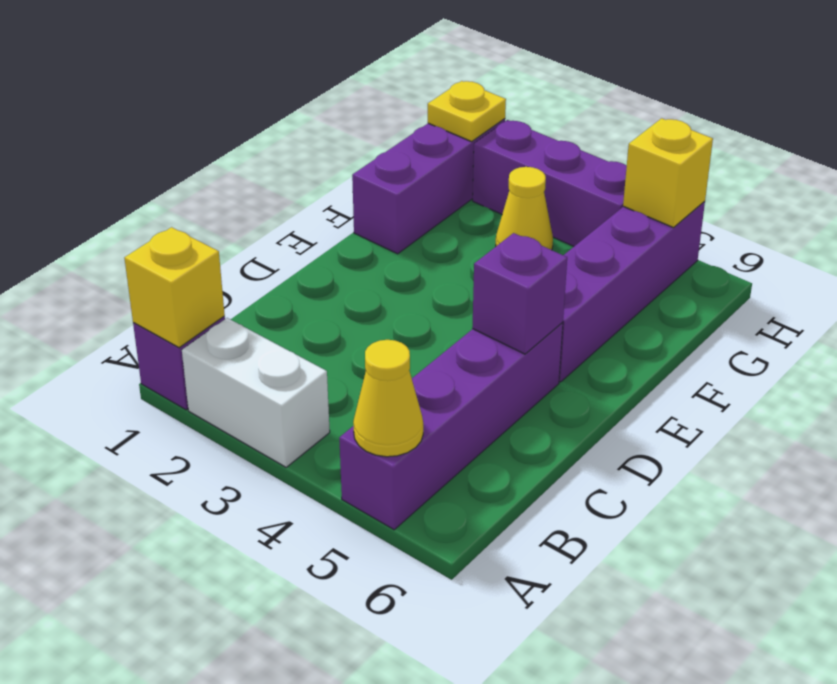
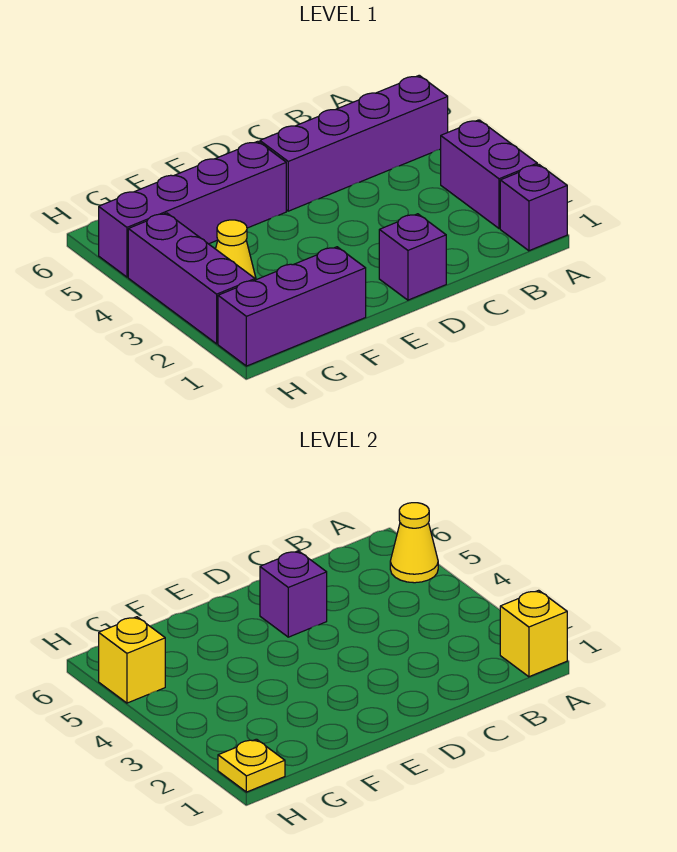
white brick A2:A3 level 1 -> purple brick A2:A3 level 1
none -> purple brick D1 level 1

